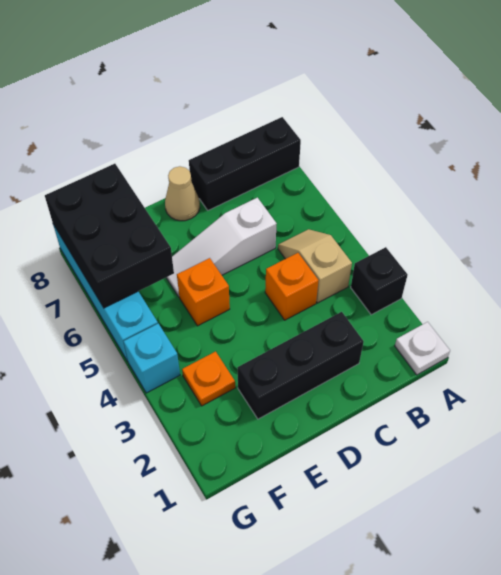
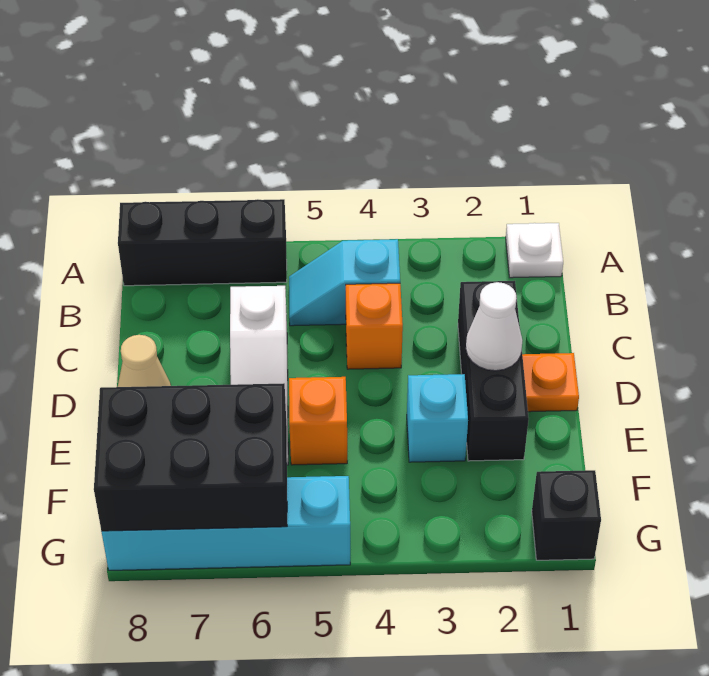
black brick A3 level 1 -> black brick G1 level 1
black brick A8:C8 level 1 -> black brick A6:A8 level 1
tan slope B4:B5 level 1 top 4 -> cyan slope B4:B5 level 1 top 4
none -> white cone D2 level 2
orange plate F3 level 1 -> orange plate D1 level 1
cyan brick G4 level 1 -> cyan brick E3 level 1

